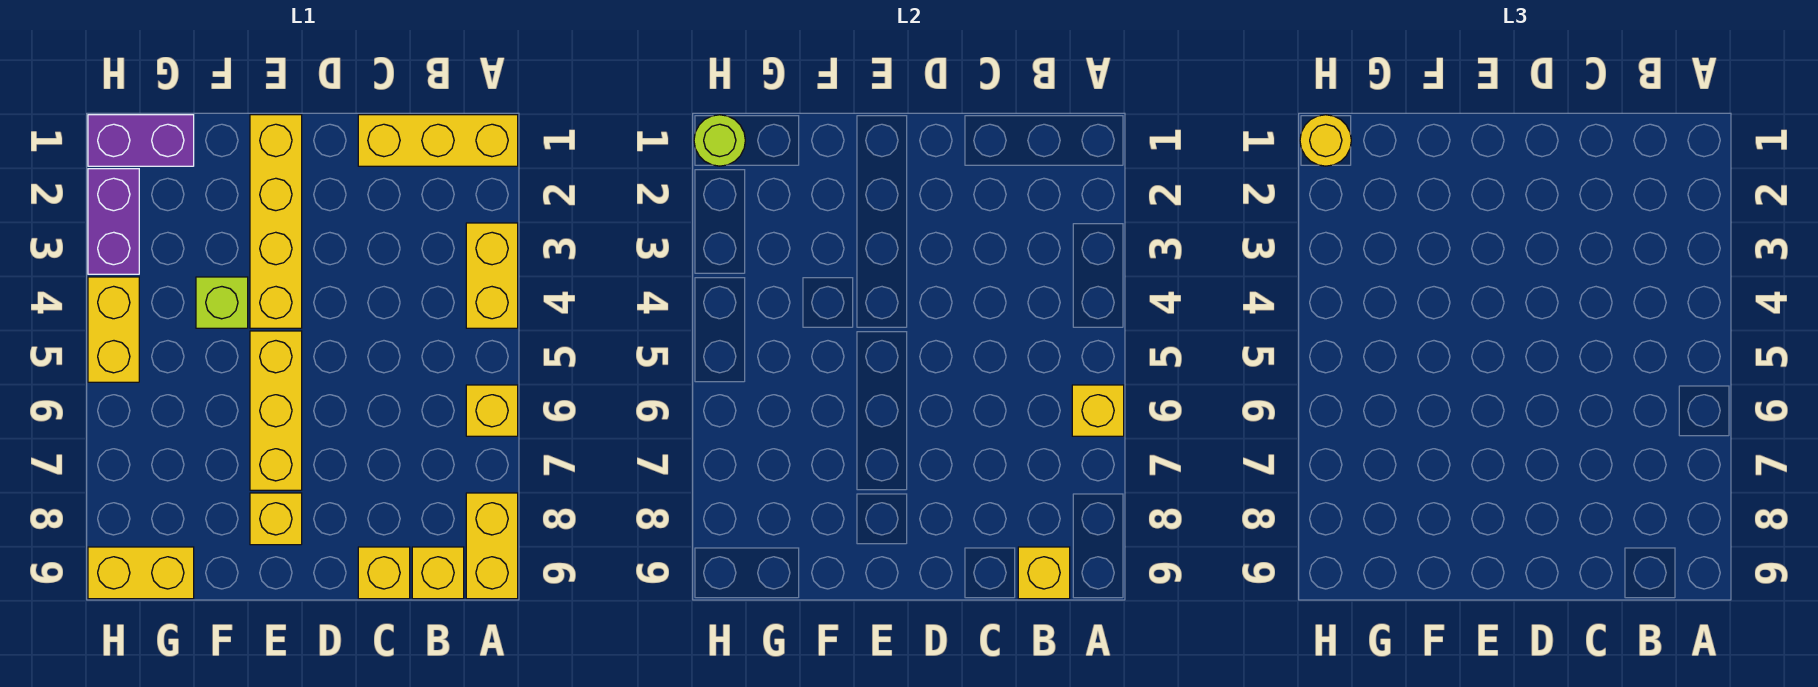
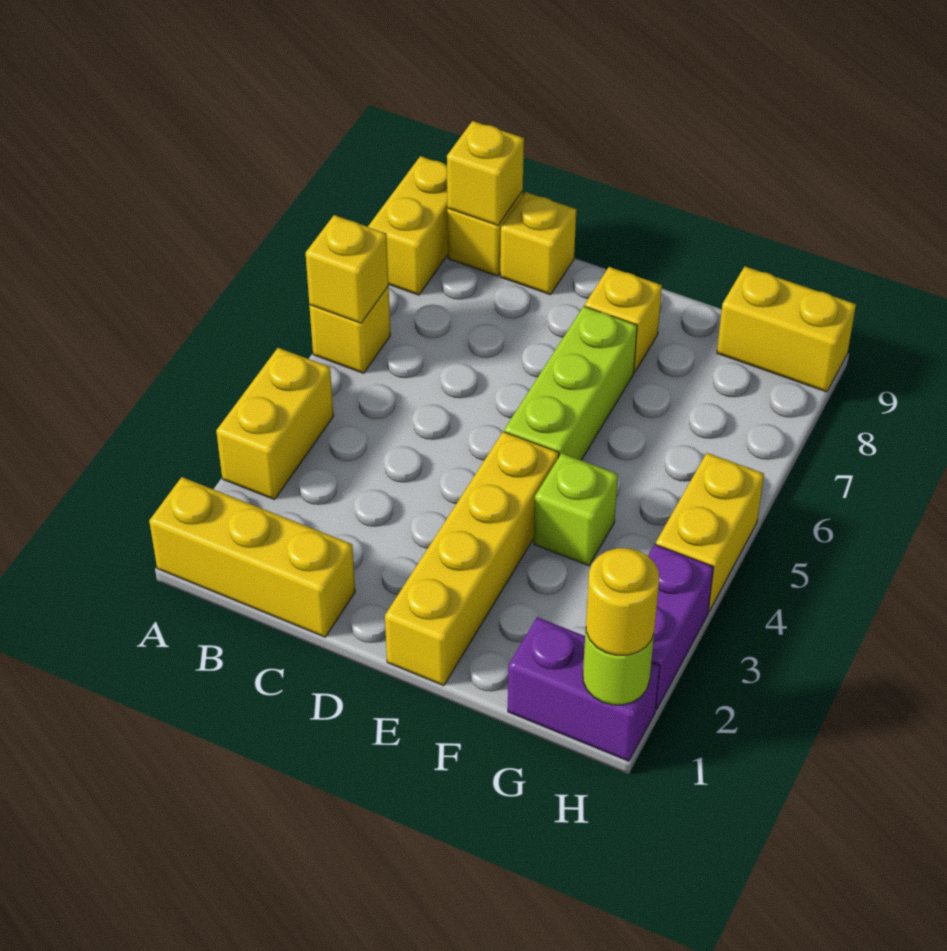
yellow brick E5:E7 level 1 -> lime brick E5:E7 level 1

